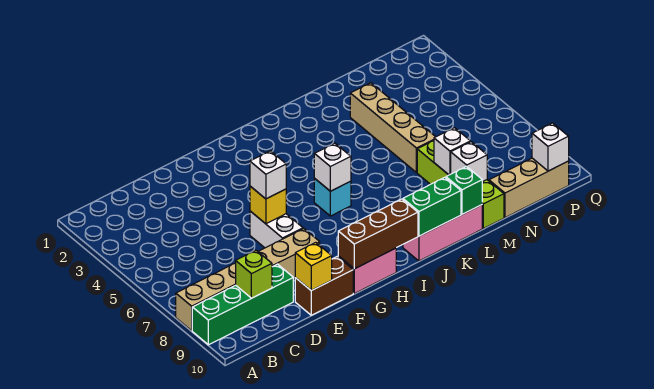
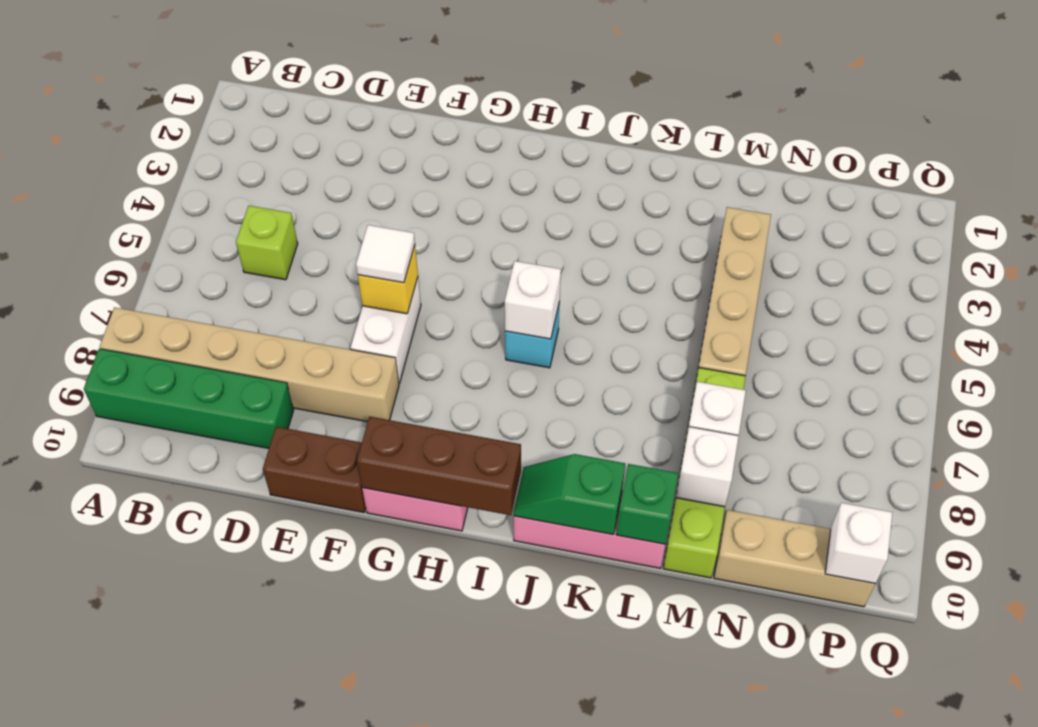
lime brick C9 level 2 -> lime brick C5 level 1
yellow brick E10 level 2 -> none
white brick F6 level 3 -> white tile F6 level 3
green brick J10:K10 level 2 -> green slope J10:K10 level 2 top K

